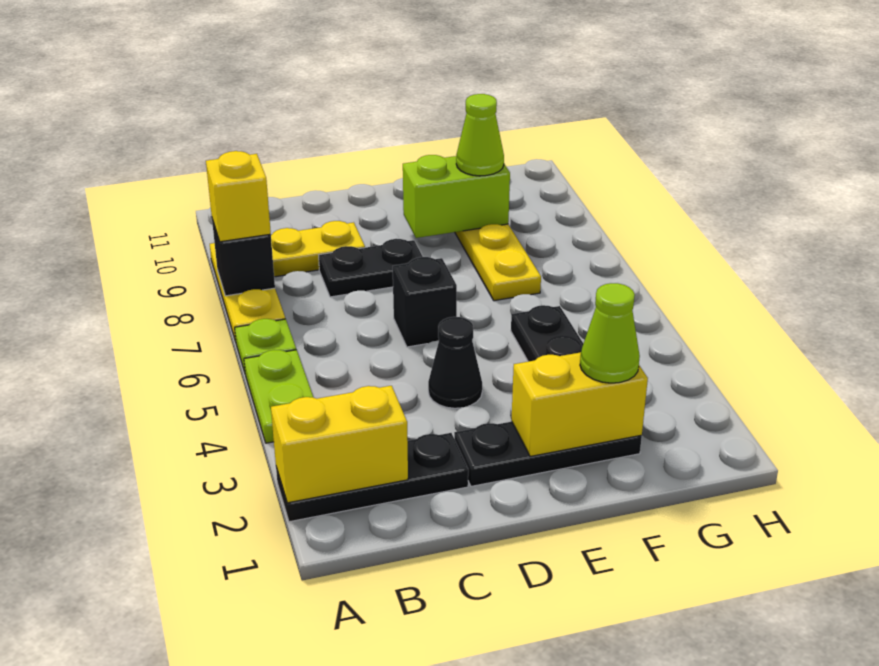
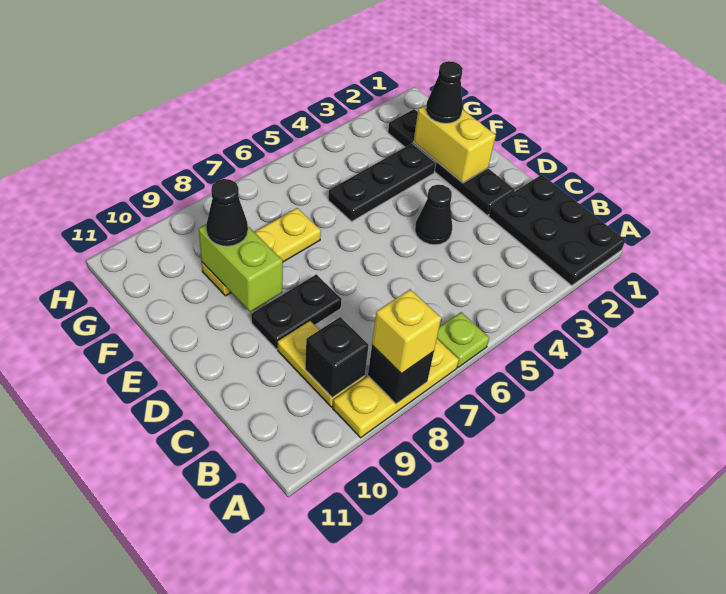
black plate A2:C2 level 1 -> black plate A1:C2 level 1
yellow brick A2:B2 level 2 -> none
lime plate A4:A5 level 1 -> none
black plate C8:D8 level 1 -> black plate D8:D9 level 1
black plate D2:F2 level 1 -> black plate D2:G2 level 1
black brick D6 level 1 -> black brick B9 level 2
lime cone F2 level 3 -> black cone F2 level 3
lime cone F9 level 3 -> black cone F9 level 3

